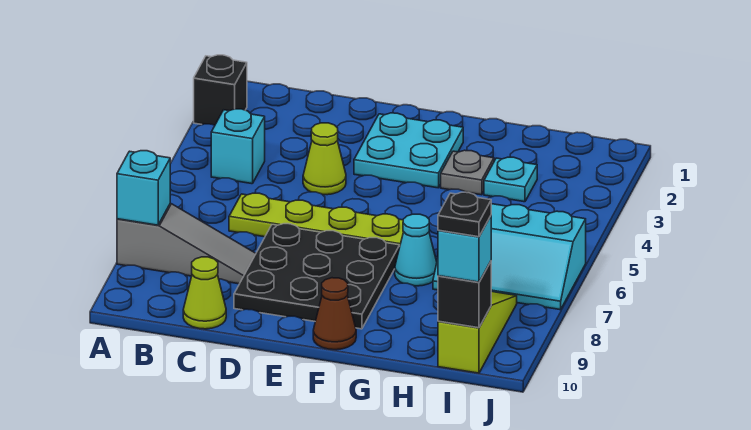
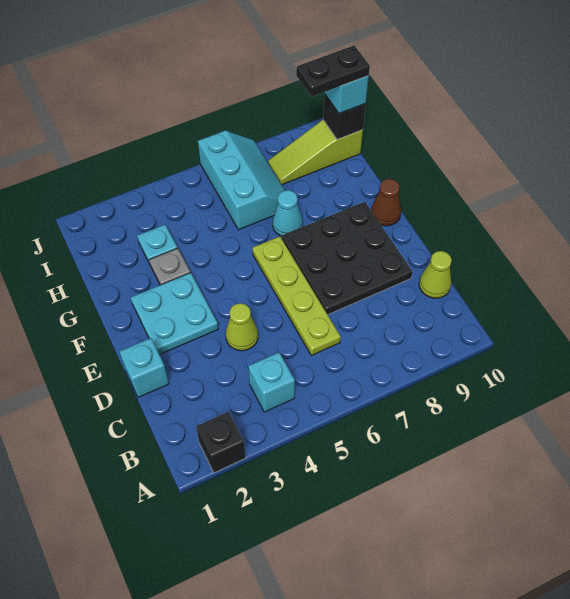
grey slope A8:C8 level 1 top A -> none
cyan brick A8 level 2 -> cyan brick D1 level 1
black plate I10 level 4 -> black plate I9:I10 level 4

